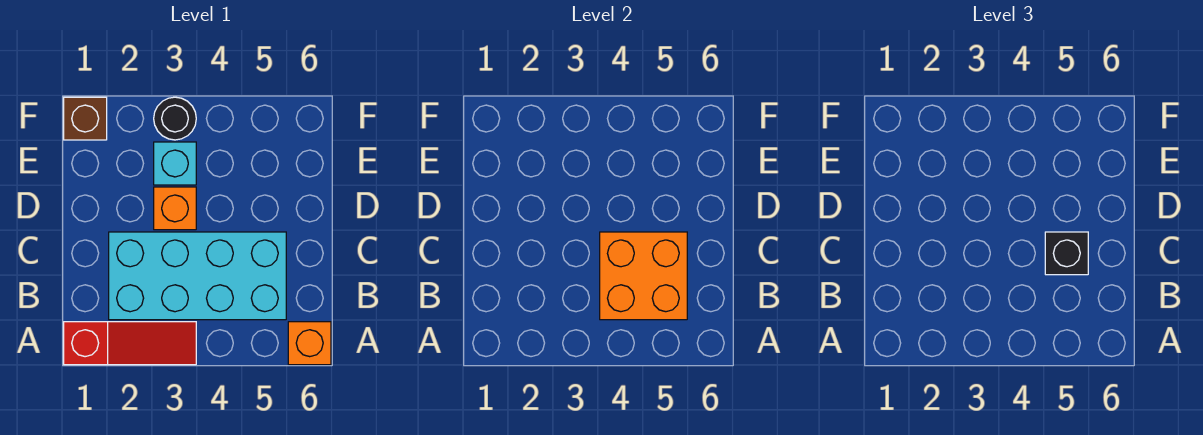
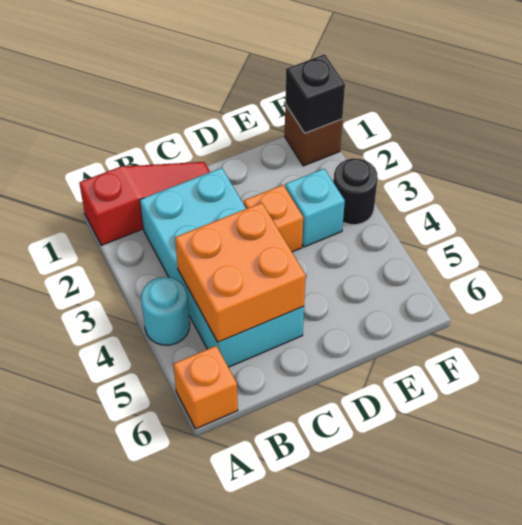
red slope A1:A3 level 1 top 1 -> red slope A1:C1 level 1 top A
none -> cyan round brick A4 level 1
black brick C5 level 3 -> black brick F1 level 2

